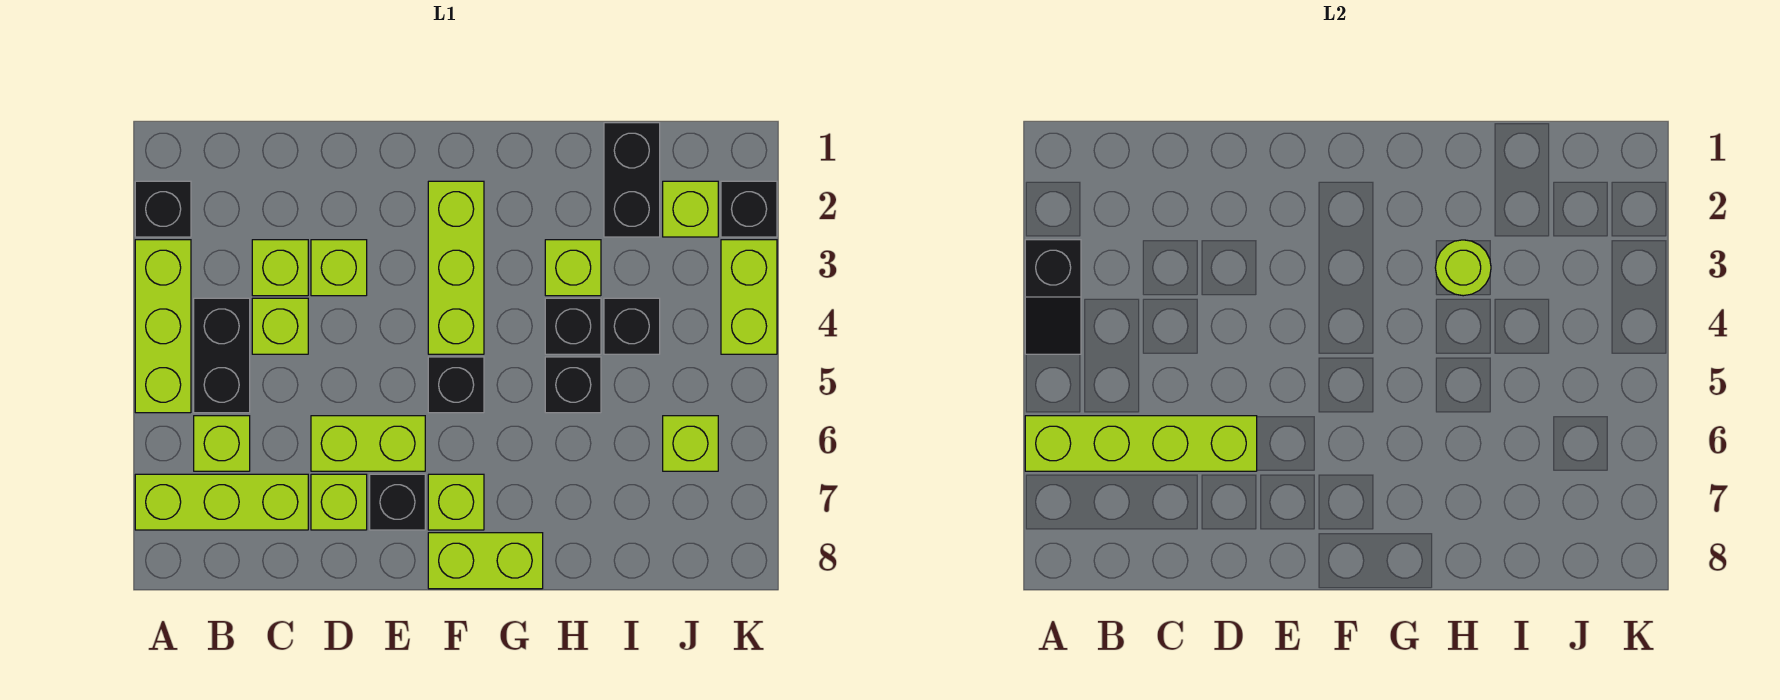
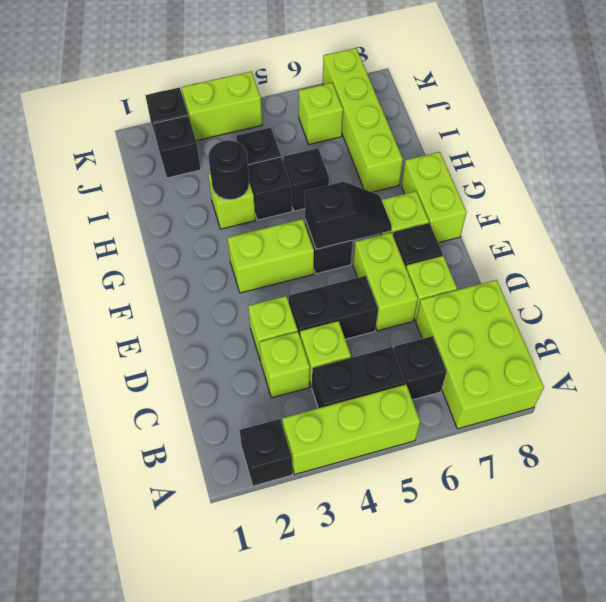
black slope A3:A4 level 2 top 3 -> black slope F5:F6 level 2 top 5
lime brick A6:D6 level 2 -> lime brick H7:K7 level 1
lime brick A7:C7 level 1 -> lime brick A7:C8 level 1
lime brick B6 level 1 -> black brick B6 level 1
lime brick F2:F4 level 1 -> lime brick F3:F4 level 1
lime round brick H3 level 2 -> black round brick H3 level 2
black brick I1:I2 level 1 -> black brick D4:D5 level 1
lime brick J2 level 1 -> black brick J2 level 1

